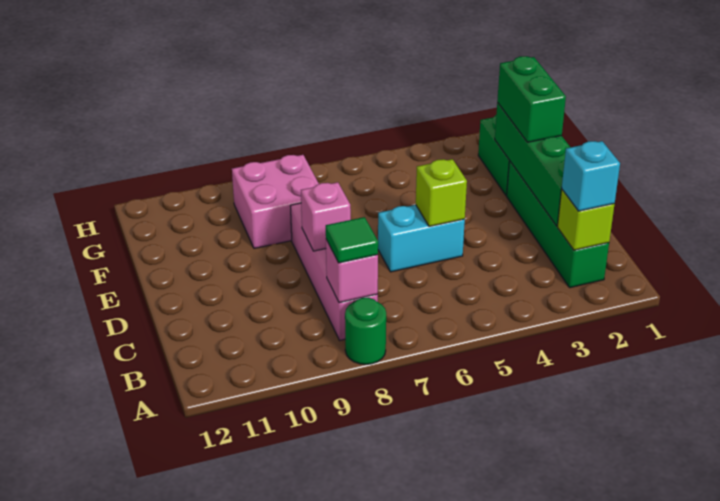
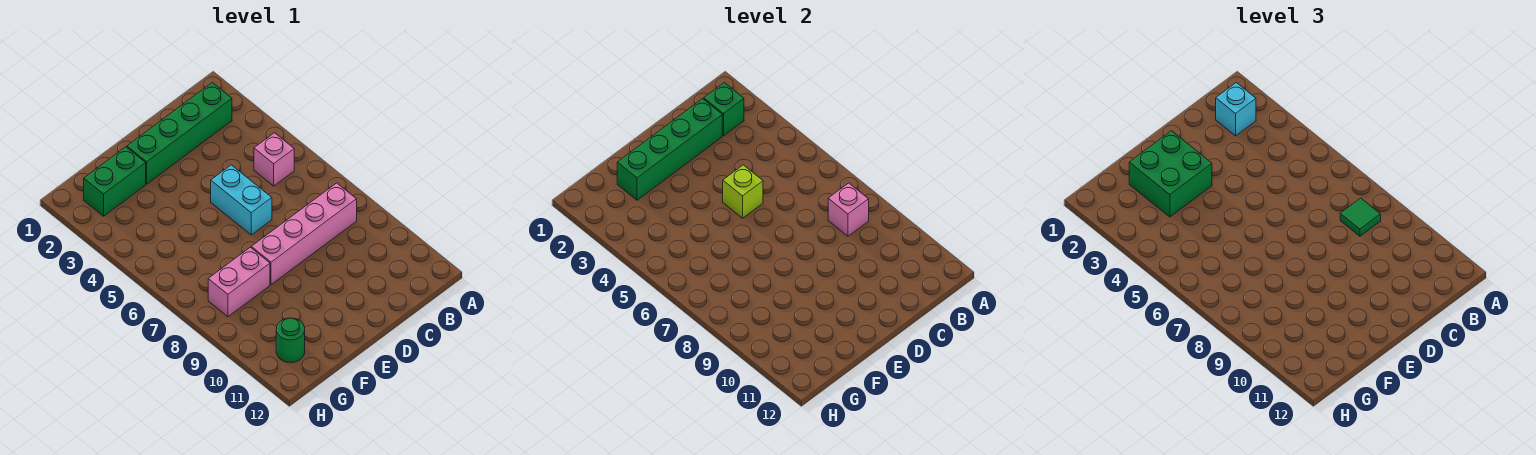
green round brick A8 level 1 -> green round brick G11 level 1
lime brick B2 level 2 -> green brick B2 level 2
pink brick D8 level 2 -> pink brick B5 level 1
green brick E2:F2 level 3 -> green brick E2:F3 level 3
pink brick F8:G9 level 1 -> pink brick F8:G8 level 1

